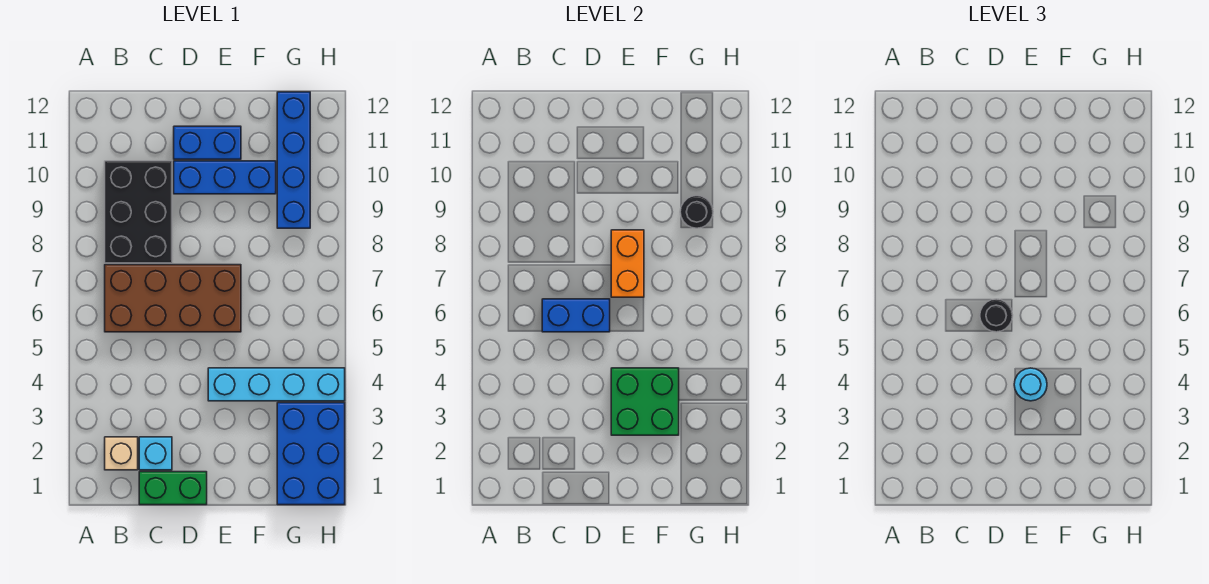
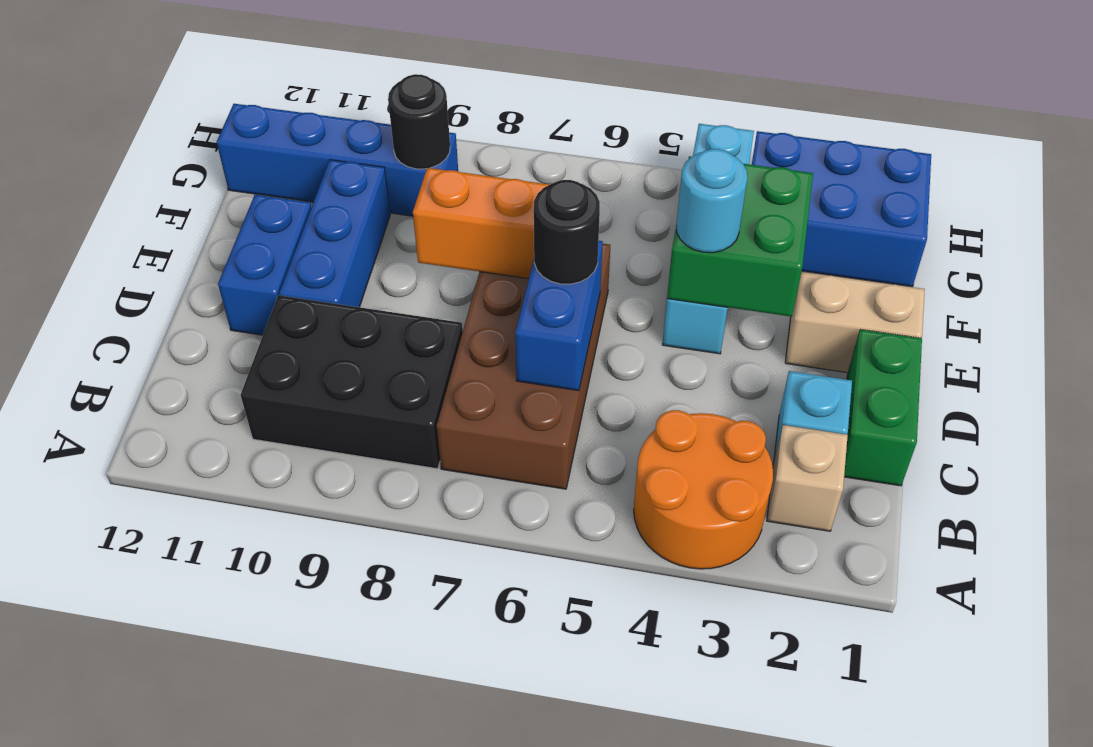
none -> orange round brick A3:B4 level 1
none -> tan brick E1:E2 level 1

